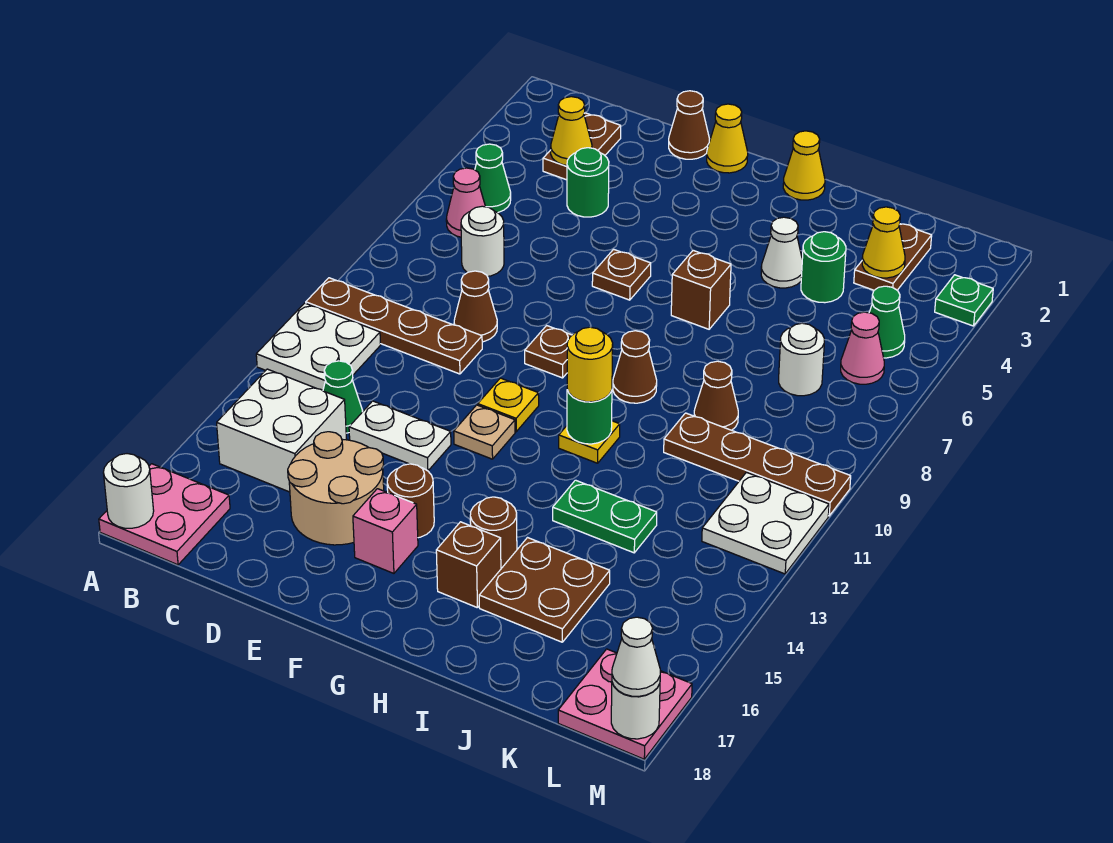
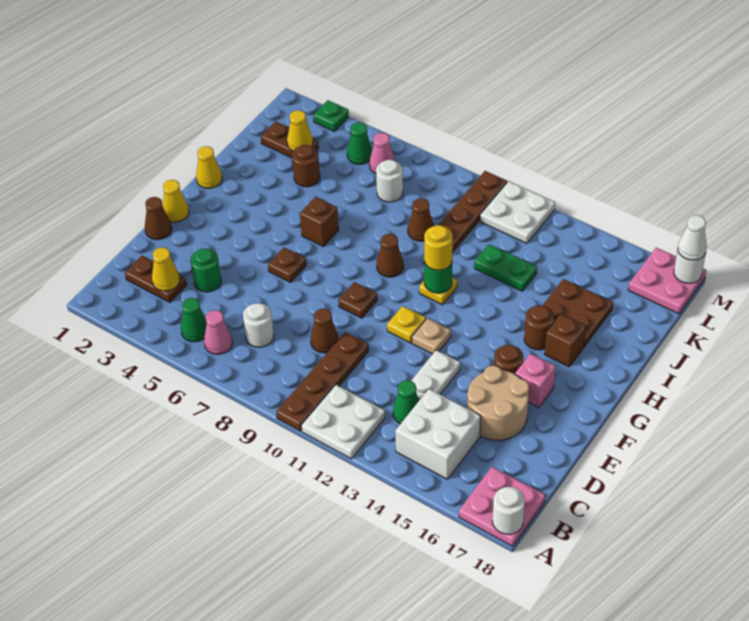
white cone I4 level 1 -> none
green plate I13:J13 level 1 -> green plate J12:J13 level 1
green round brick J4 level 1 -> brown round brick J4 level 1

